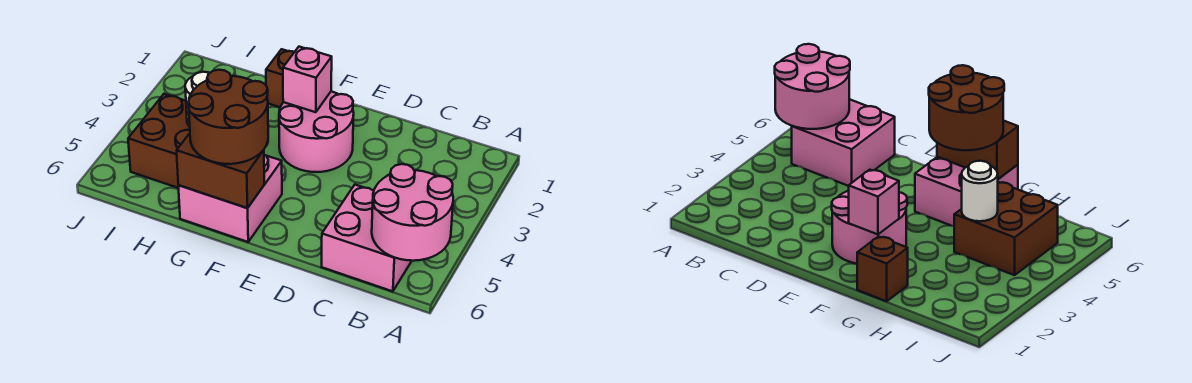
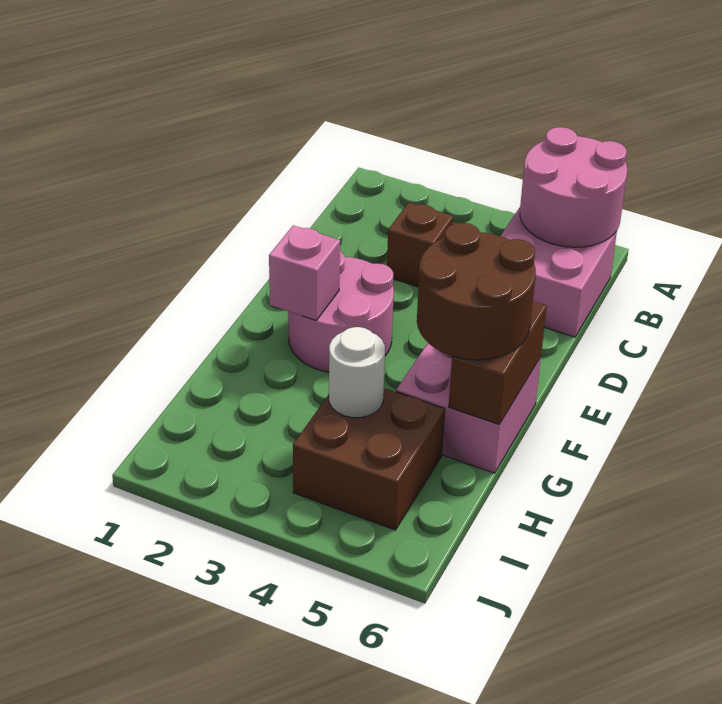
brown brick G1 level 1 -> brown brick C3 level 1

